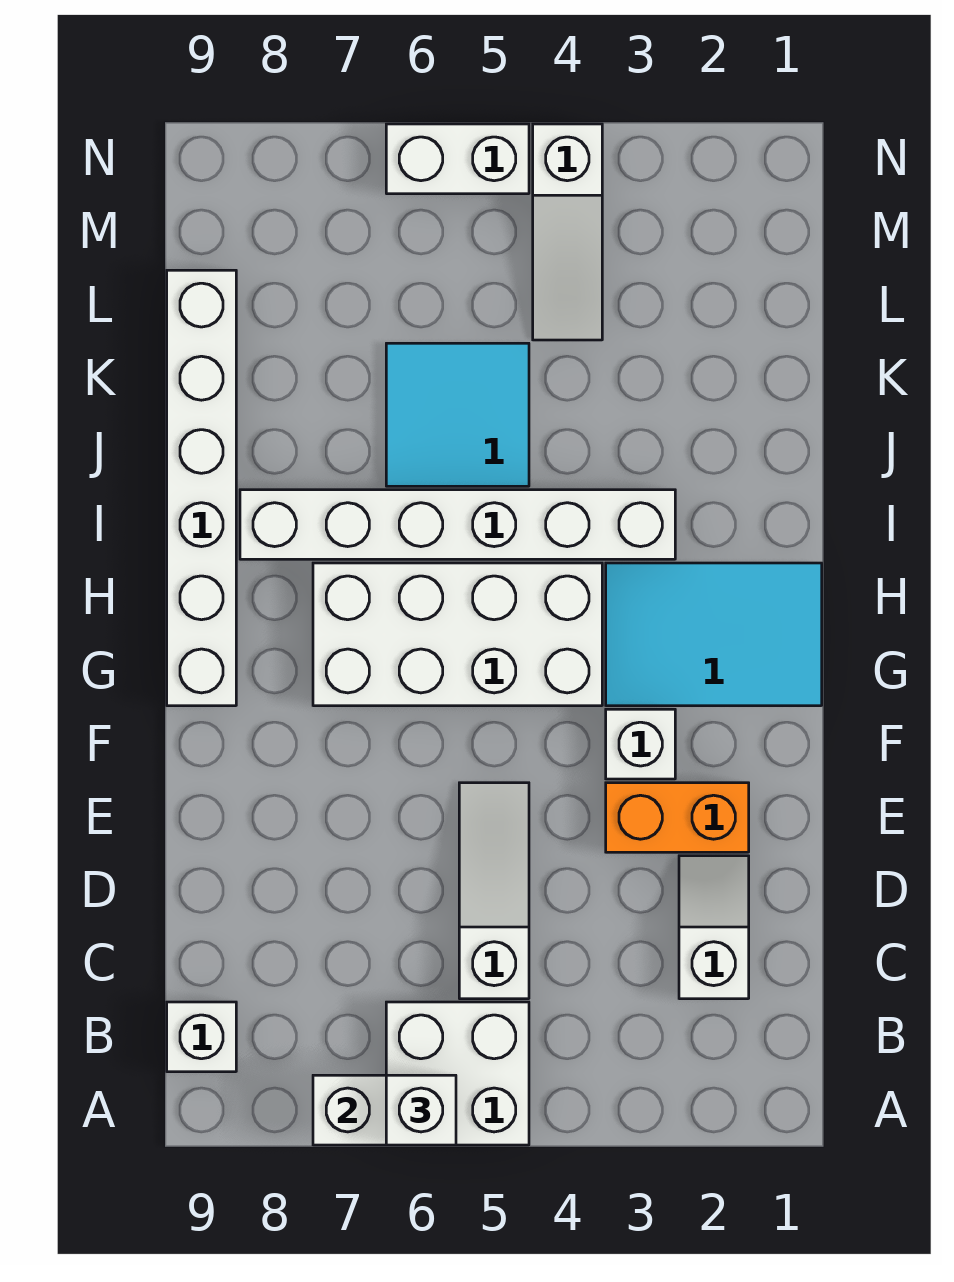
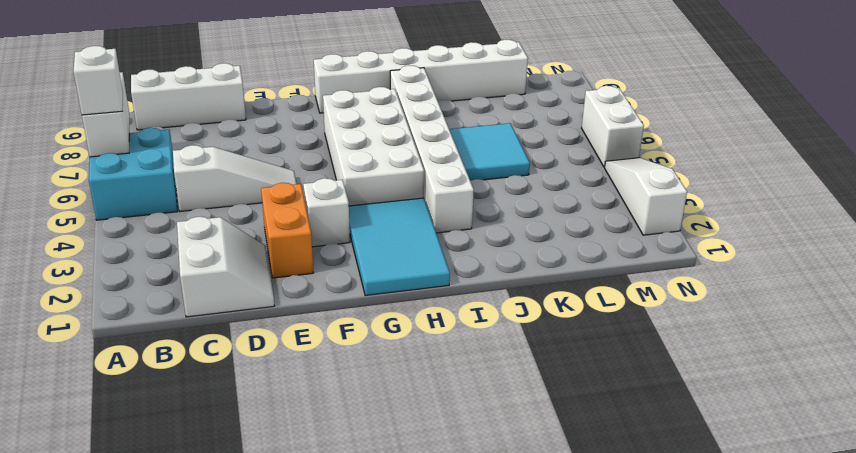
white brick A5:B6 level 1 -> cyan brick A5:B6 level 1
white brick B9 level 1 -> white brick B9:D9 level 1
white slope C2:D2 level 1 top C -> white slope C1:D2 level 1 top C
white slope L4:N4 level 1 top N -> white slope N2:N4 level 1 top 2

